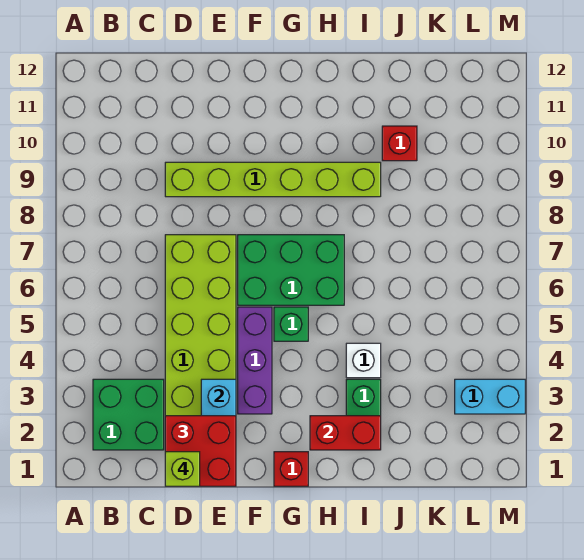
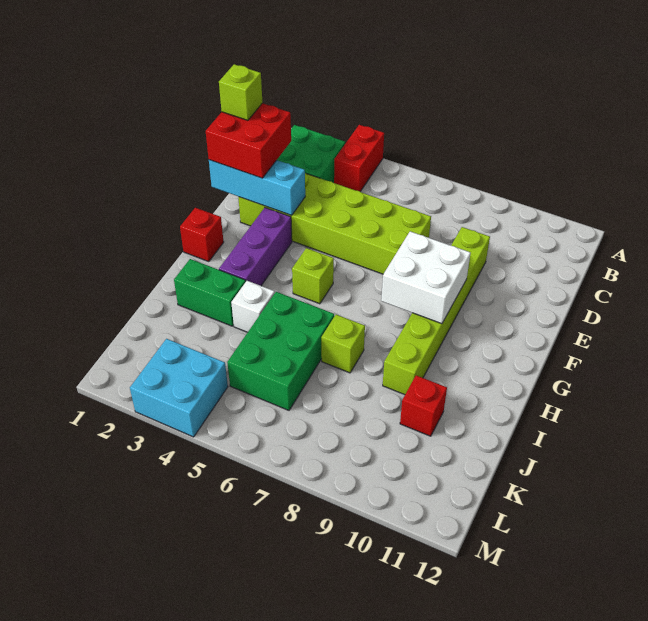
purple brick F3:F5 level 1 -> purple brick F3:H3 level 1
green brick F6:H7 level 1 -> green brick I5:K6 level 1
none -> white brick F8:G9 level 2
green brick G5 level 1 -> lime brick G5 level 1
red brick H2:I2 level 2 -> red brick A4:B4 level 1
none -> lime brick I7 level 1
cyan brick L3:M3 level 1 -> cyan brick L3:M4 level 1

